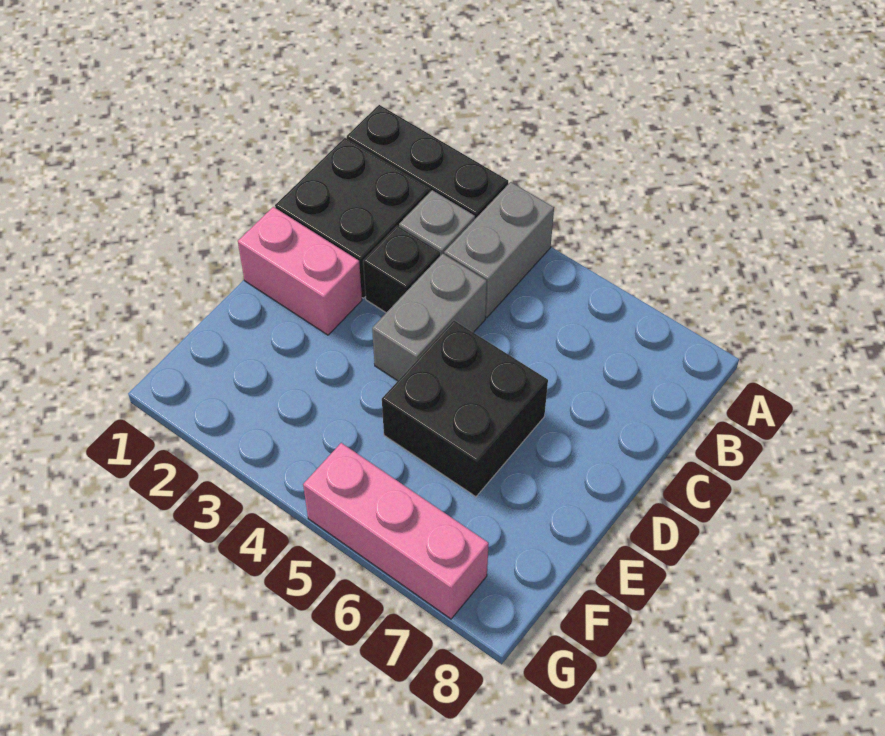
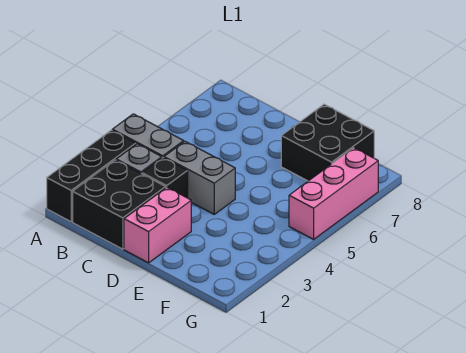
black brick D5:E6 level 1 -> black brick E7:F8 level 1

